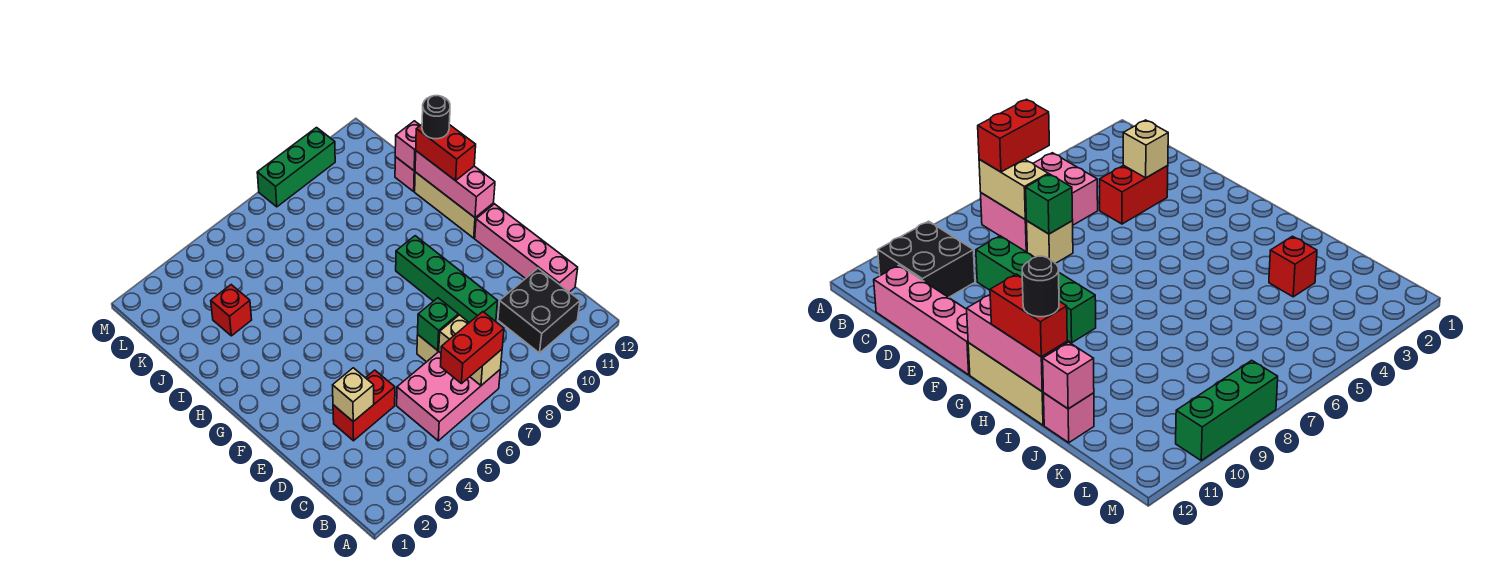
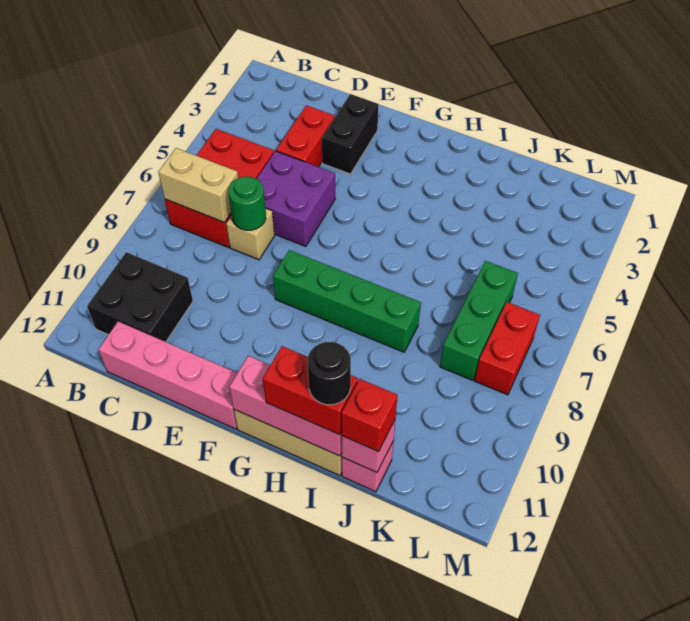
pink brick B5:C7 level 1 -> red brick B5:C7 level 1
red brick B6:B7 level 3 -> red brick L7:L8 level 1
tan brick D3 level 2 -> none
none -> purple brick D5:E6 level 1
green brick D7 level 2 -> green round brick D7 level 2
green brick D9:G9 level 1 -> green brick F8:I8 level 1
none -> black brick E2:E3 level 1
red brick J3 level 1 -> red brick J12 level 3
green brick M8:M10 level 1 -> green brick K6:K8 level 1

